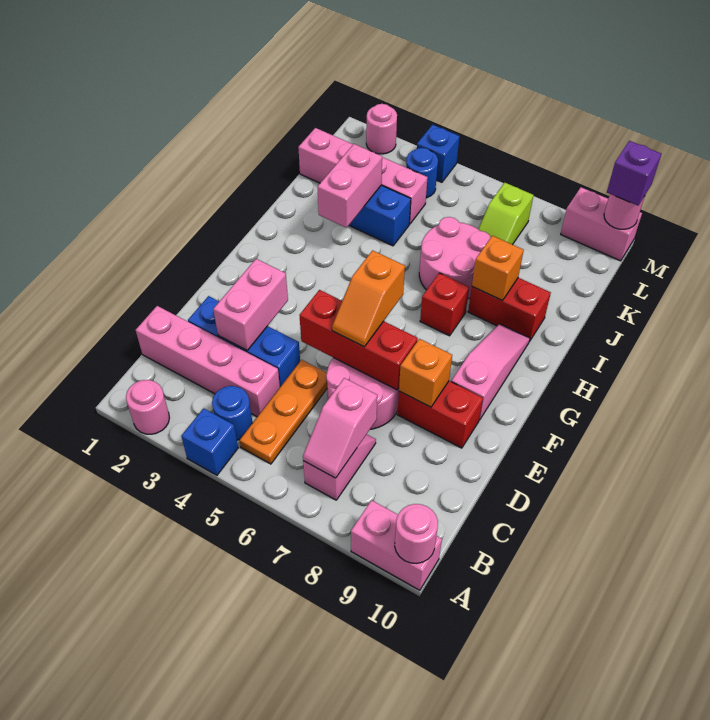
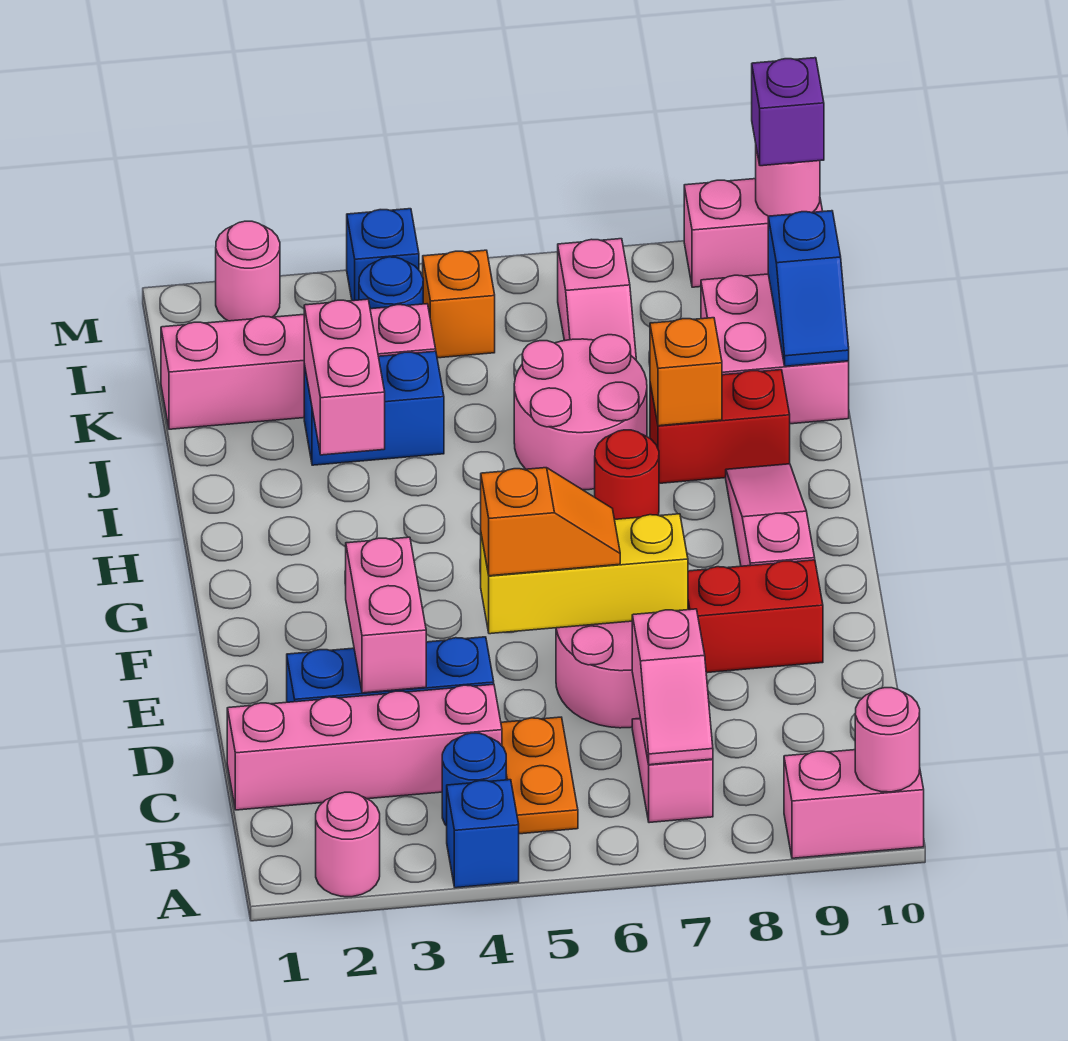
orange plate B5:D5 level 1 -> orange plate B5:C5 level 1
red brick E5:E7 level 2 -> yellow brick E5:E7 level 2
orange slope E6:F6 level 3 top F -> orange slope E5:E6 level 3 top 5
orange brick E8 level 2 -> orange brick L5 level 1
red brick H7 level 1 -> red round brick H7 level 1
none -> pink brick J9:K10 level 1
none -> blue slope J10:K10 level 2 top K
lime slope K7:L7 level 1 top L -> pink slope K7:L7 level 1 top L

